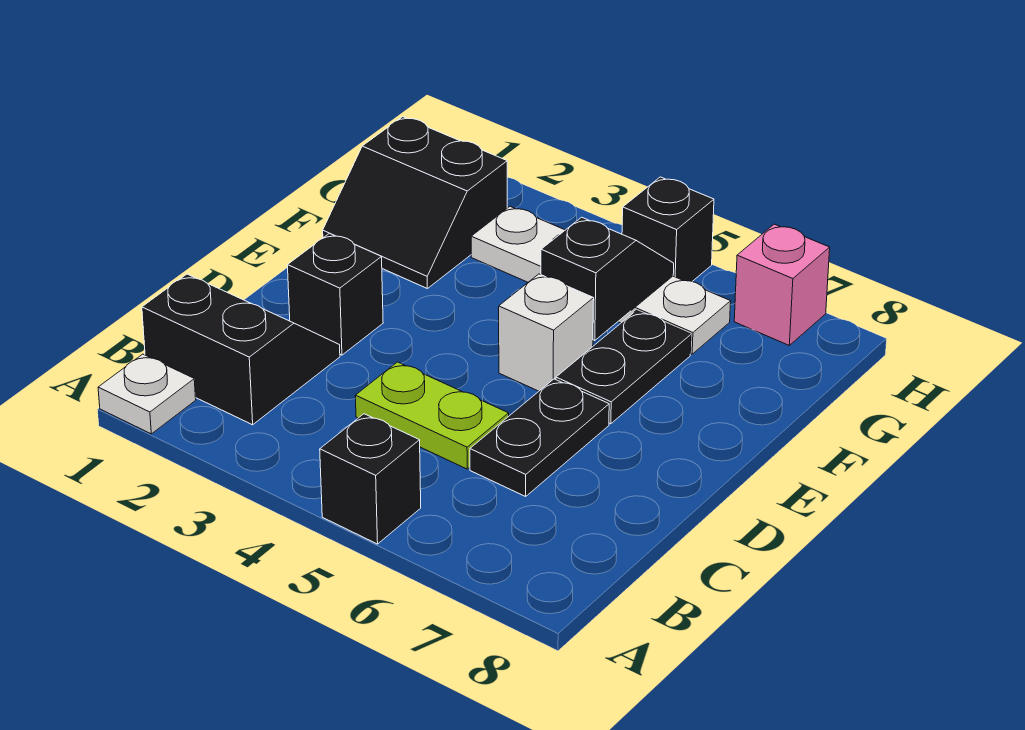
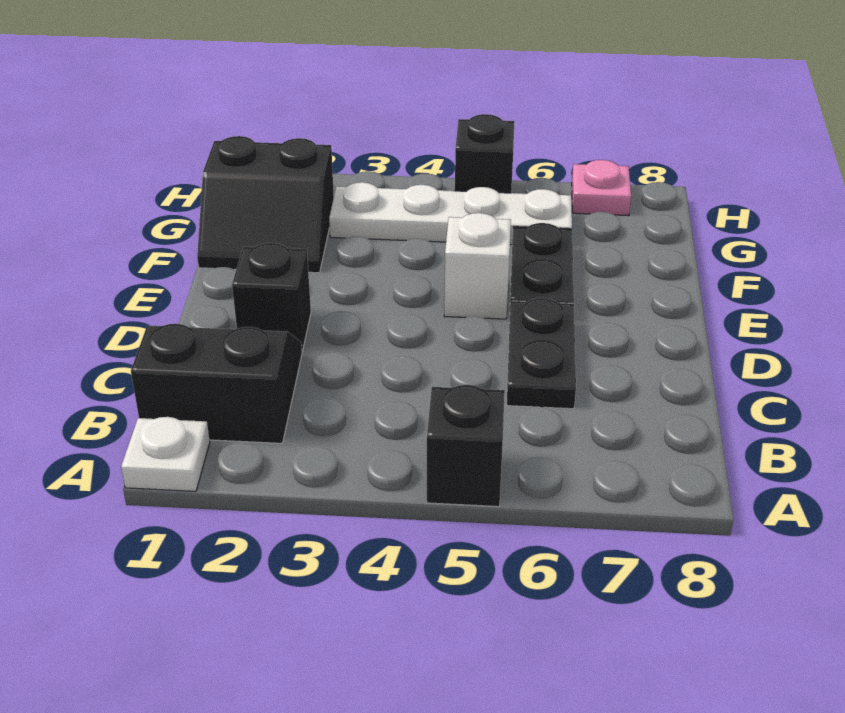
lime plate C4:C5 level 1 -> none
black slope F5:G5 level 2 top F -> none
pink brick H7 level 1 -> pink plate H7 level 1

